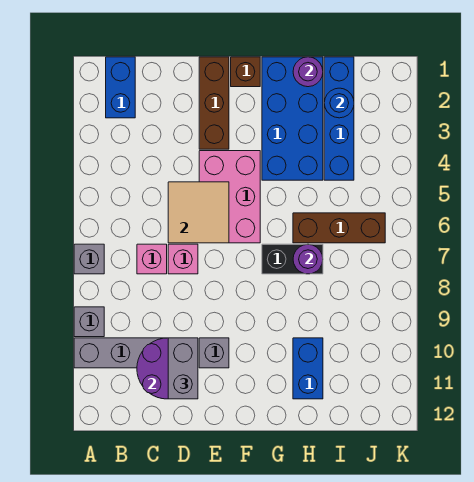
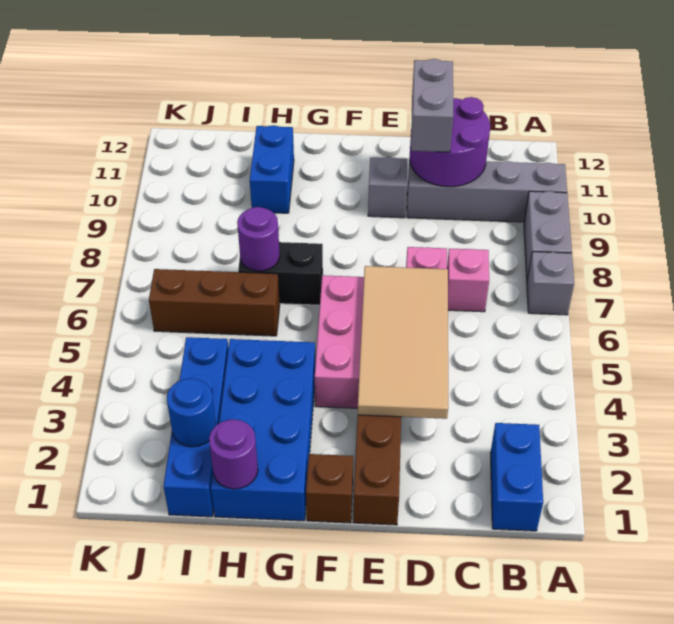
grey brick A9 level 1 -> grey brick A8:A9 level 1
tan tile D5:E6 level 2 -> tan tile D3:E6 level 2

